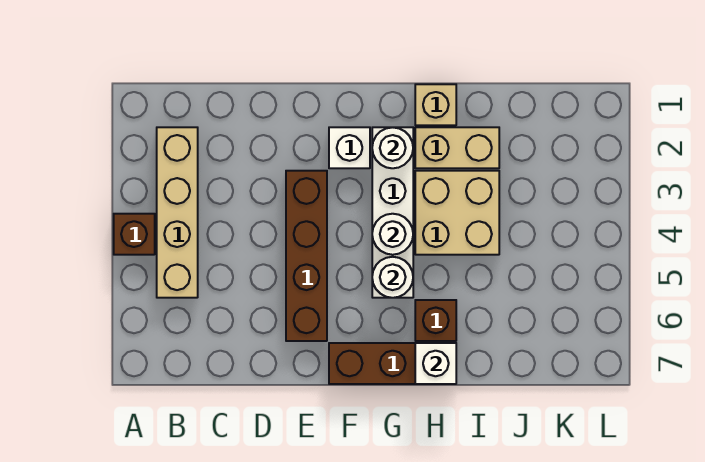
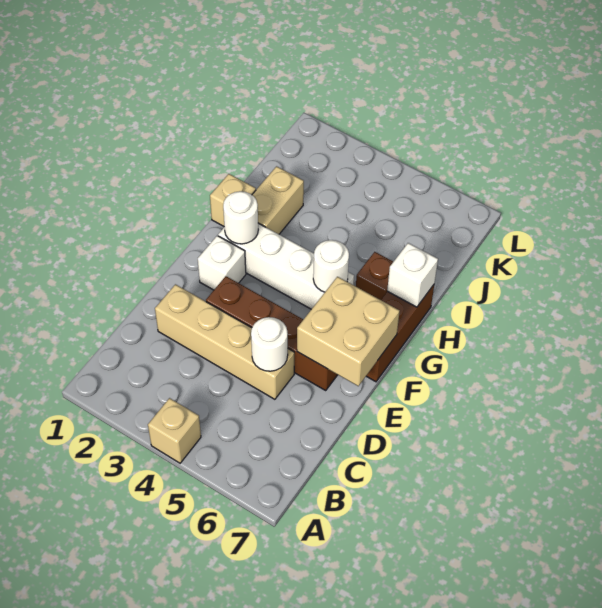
brown brick A4 level 1 -> tan brick A4 level 1
tan brick B2:B5 level 1 -> tan brick D2:D5 level 1
white round brick G4 level 2 -> white round brick D5 level 2
tan brick H3:I4 level 1 -> tan brick E6:F7 level 2

